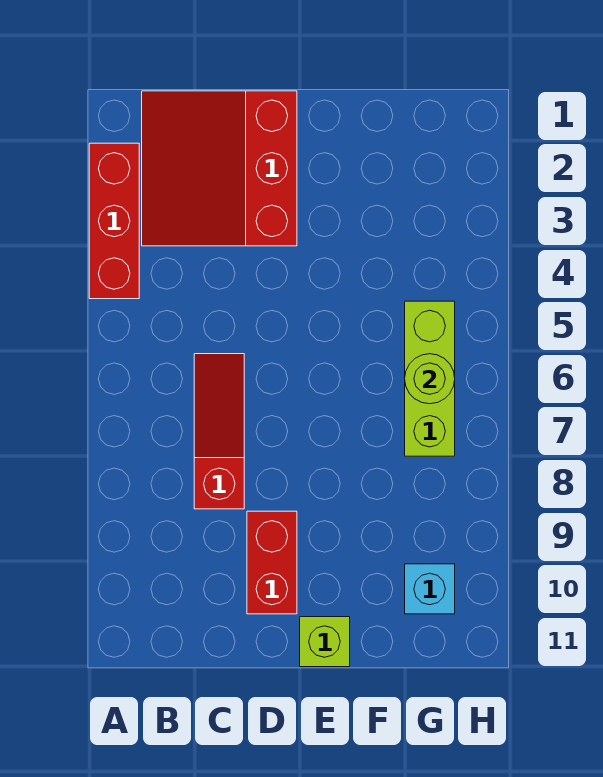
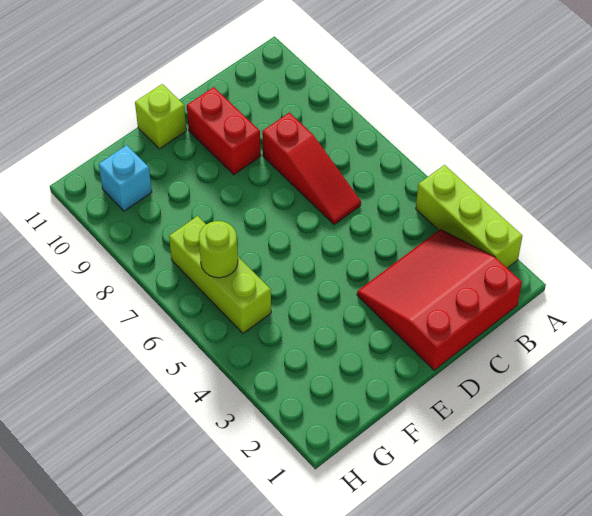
red brick A2:A4 level 1 -> lime brick A2:A4 level 1
red slope B1:D3 level 1 top D -> red slope B1:D3 level 1 top 1

